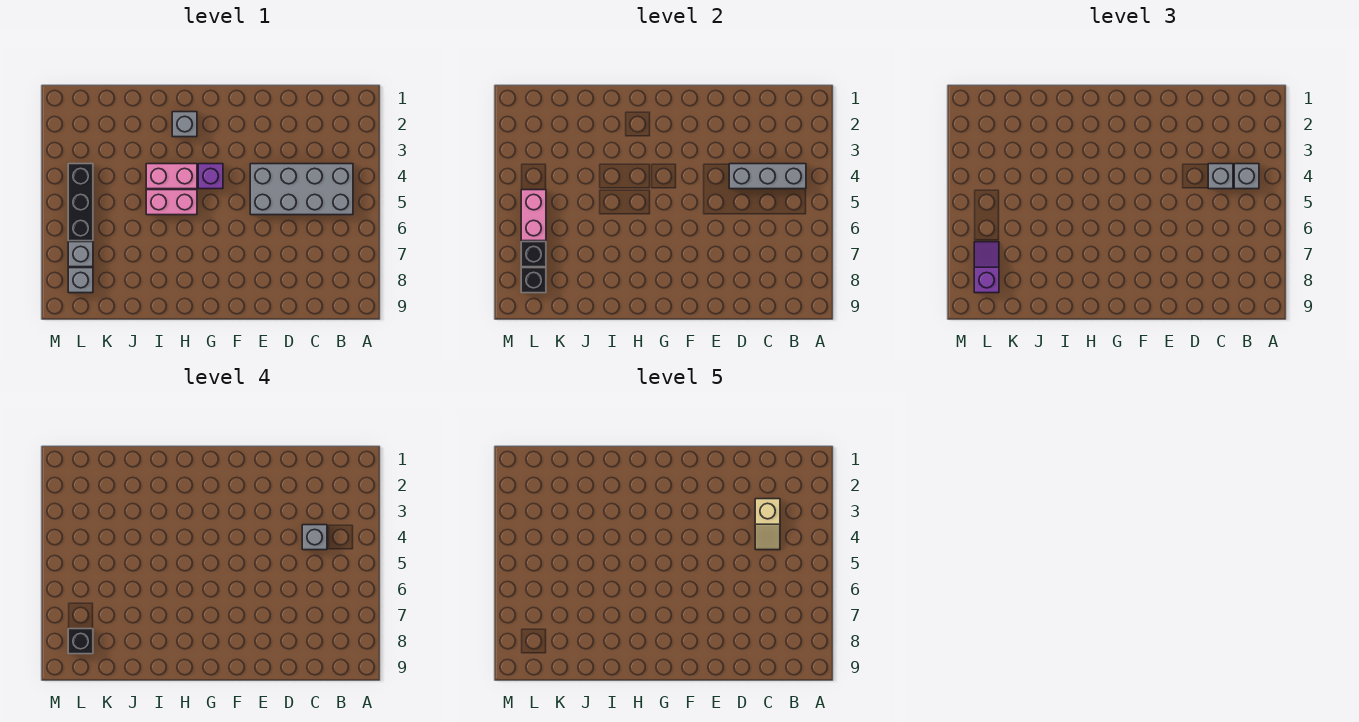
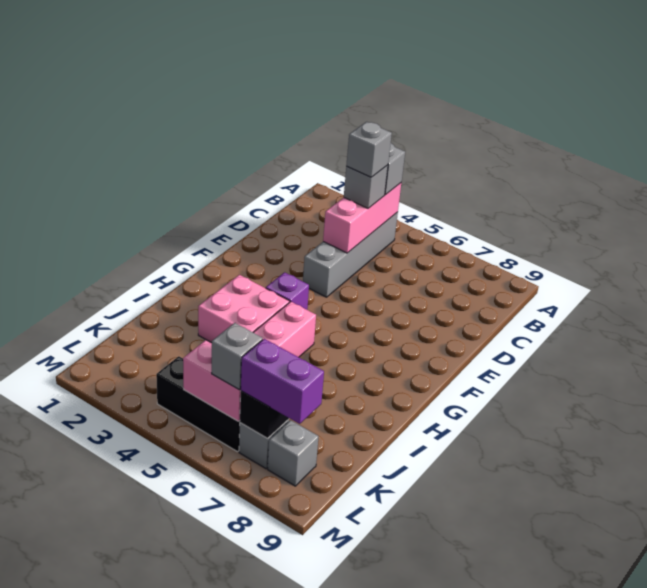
grey brick B4:E5 level 1 -> grey brick B4:E4 level 1
grey brick B4:D4 level 2 -> pink brick B4:D4 level 2
tan slope C3:C4 level 5 top 3 -> none
grey brick H2 level 1 -> grey brick L6 level 3
pink brick H4:I4 level 1 -> pink brick H3:I4 level 1
purple slope L7:L8 level 3 top 8 -> purple brick L7:L8 level 3
black brick L8 level 2 -> none
black brick L8 level 4 -> none

